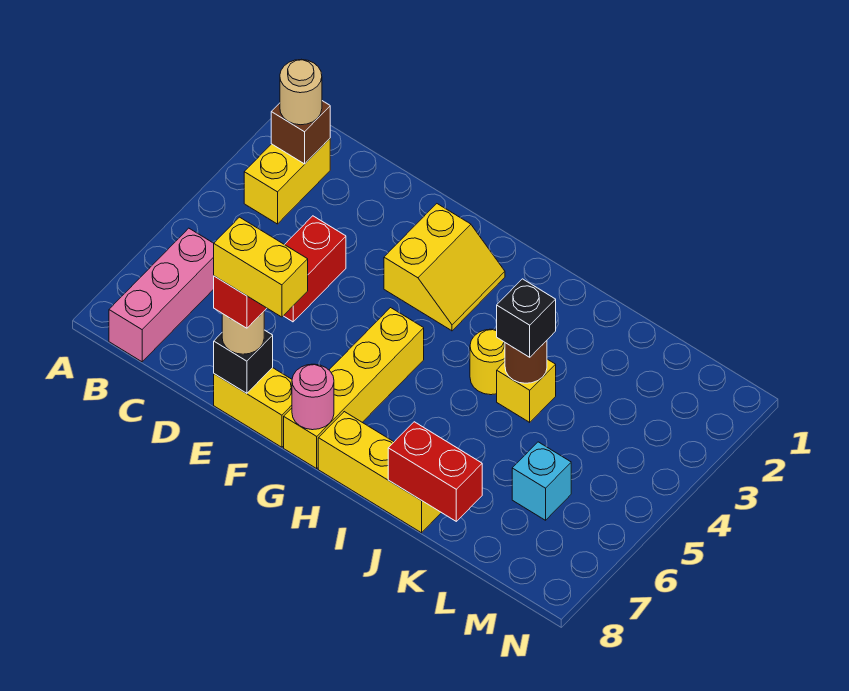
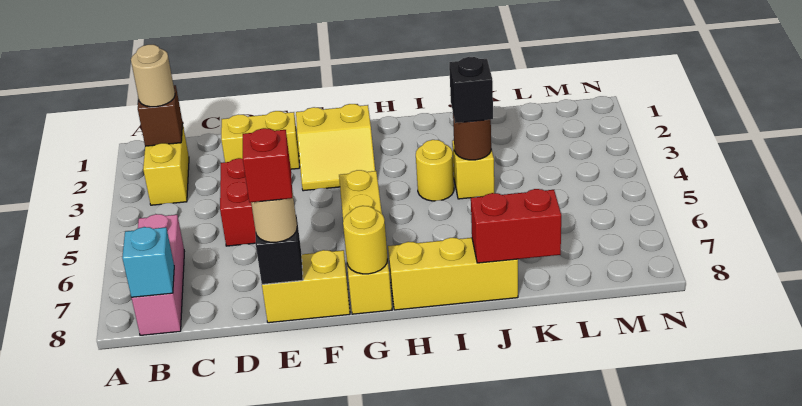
yellow brick E8:F8 level 5 -> yellow brick D2:E2 level 1
yellow slope F2:G3 level 1 top F -> yellow slope F2:G3 level 1 top 2
pink round brick G8 level 2 -> yellow round brick G8 level 2
cyan brick L6 level 1 -> cyan brick B8 level 2

